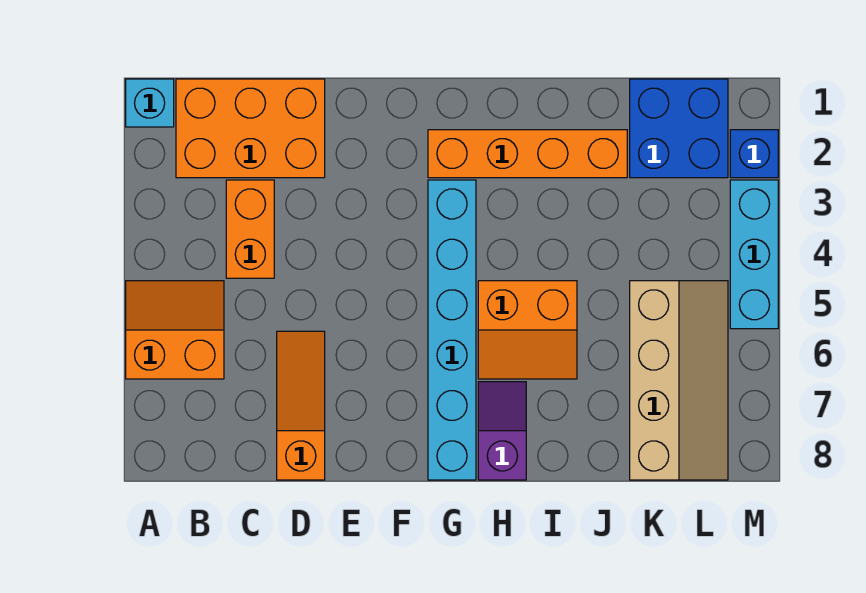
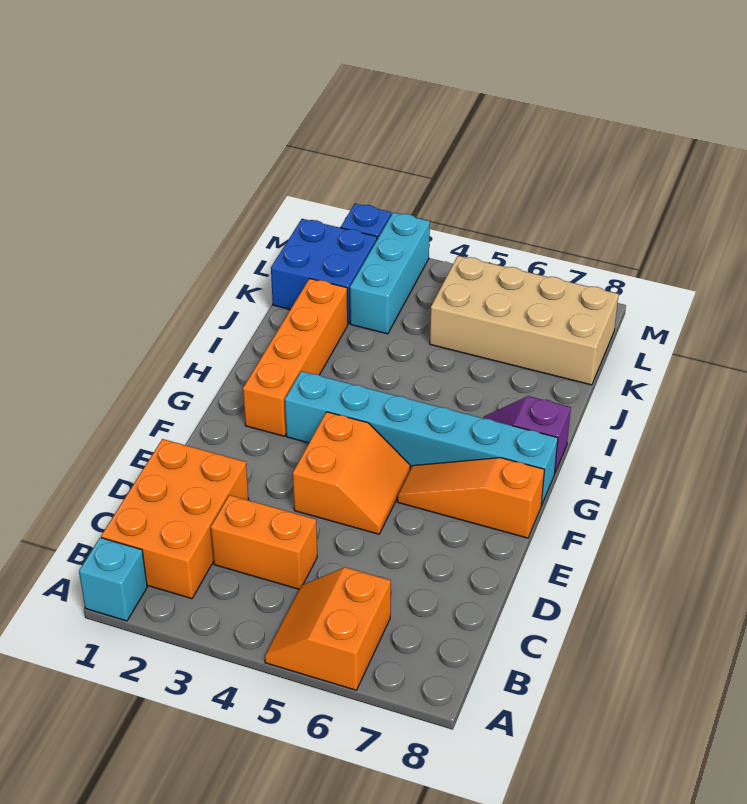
orange slope D6:D8 level 1 top 8 -> orange slope F6:F8 level 1 top 8
orange slope H5:I6 level 1 top 5 -> orange slope E4:F5 level 1 top 4
tan slope K5:L8 level 1 top K -> tan brick K5:L8 level 1
cyan brick M3:M5 level 1 -> cyan brick K3:M3 level 1

